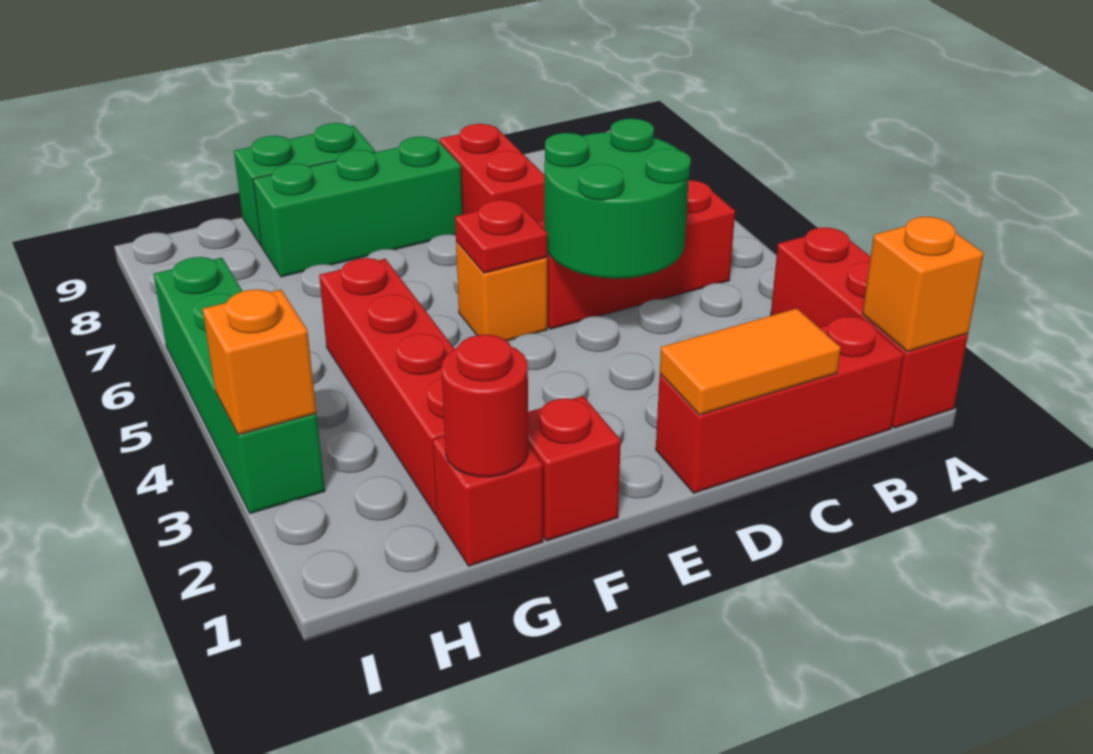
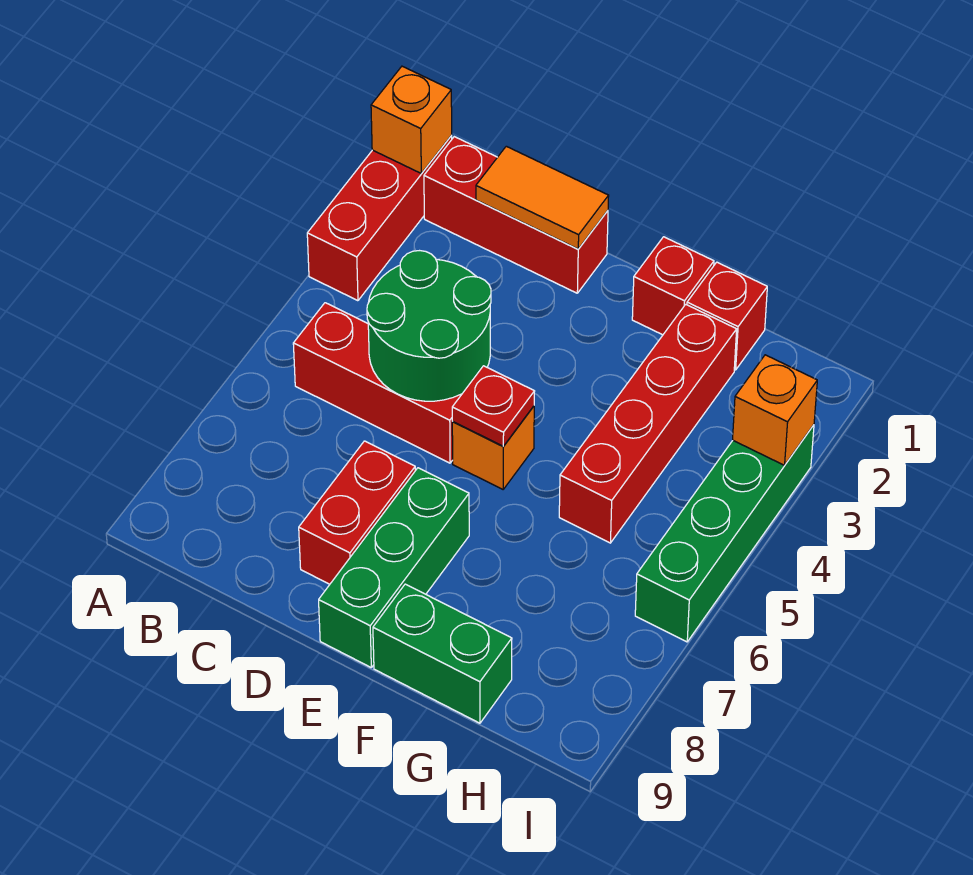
green brick E8:G8 level 1 -> green brick E7:E9 level 1
red round brick G1 level 2 -> none

